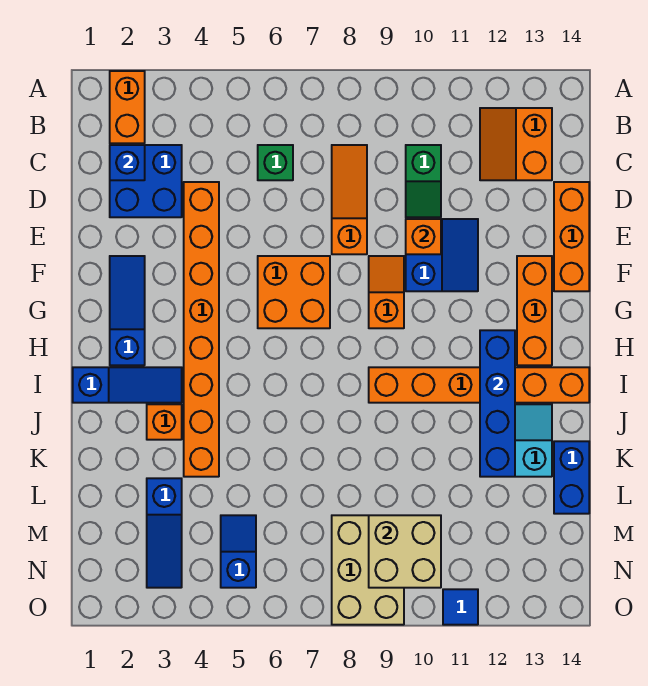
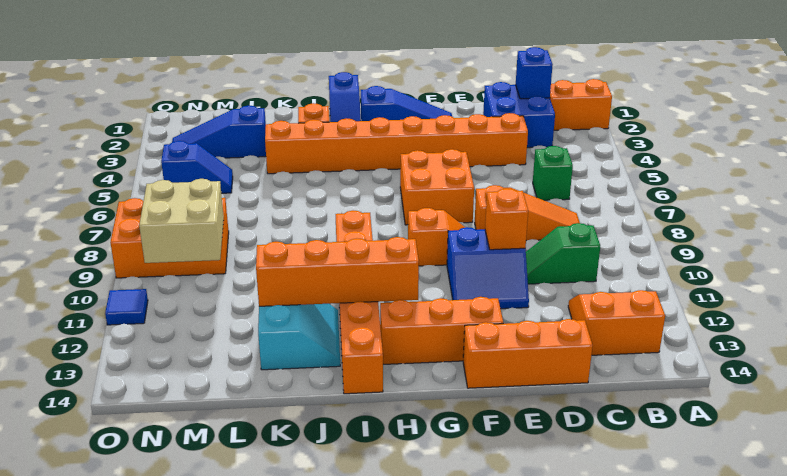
blue brick H12:K12 level 2 -> orange brick H12:K12 level 2
blue brick K14:L14 level 1 -> none
tan brick M8:O9 level 1 -> orange brick M8:O9 level 1

